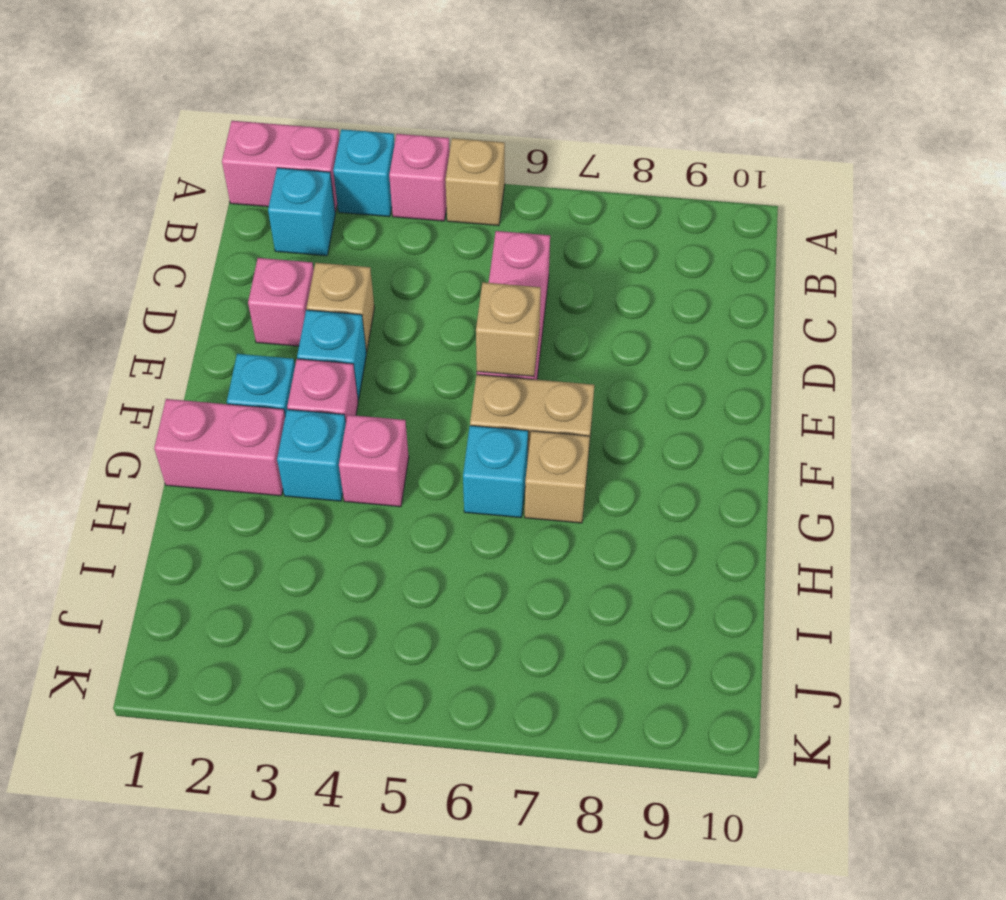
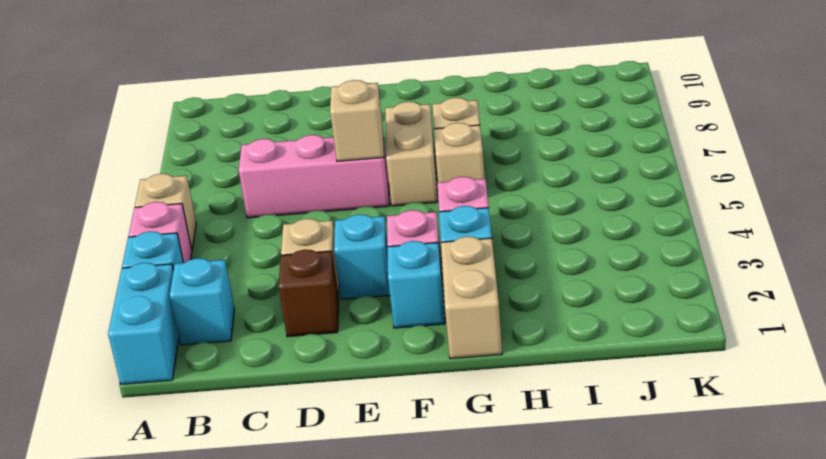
pink brick A1:A2 level 1 -> cyan brick A1:A2 level 1
pink brick D2 level 1 -> brown brick D2 level 1
pink brick G1:G2 level 1 -> tan brick G1:G2 level 1
cyan brick G6 level 1 -> tan brick G6 level 1

